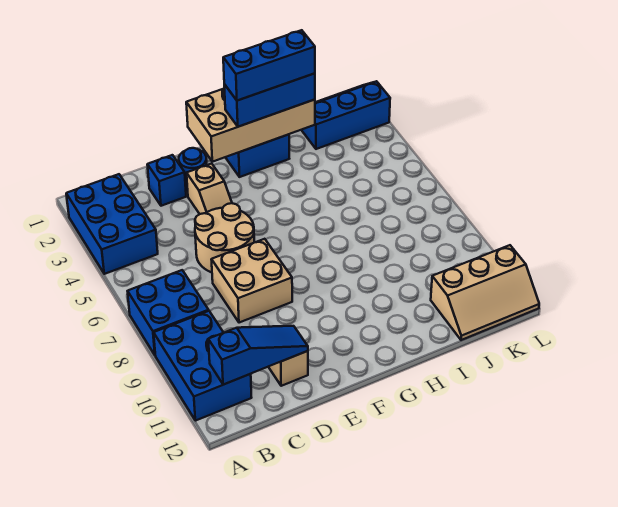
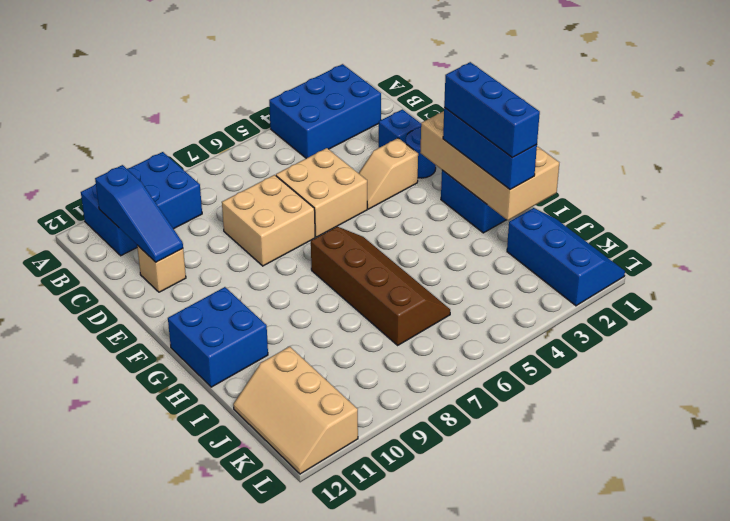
blue brick A7:B8 level 1 -> blue brick G11:H12 level 1
tan round brick D5:E6 level 1 -> tan brick D5:E6 level 1
none -> brown slope G6:J7 level 1 top 7

